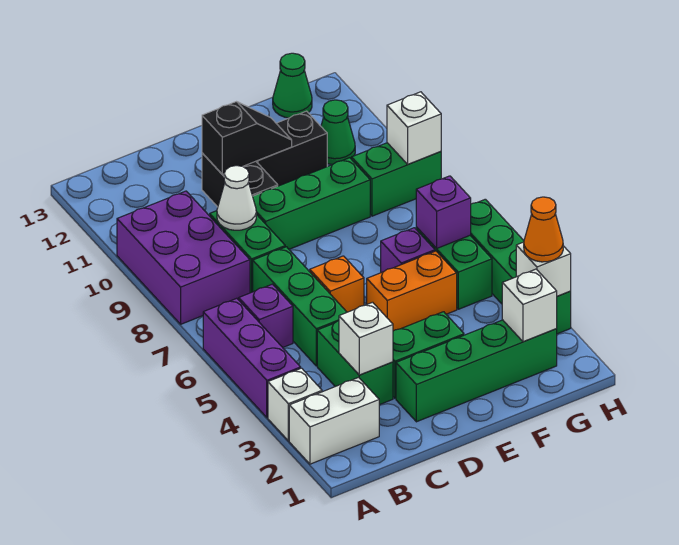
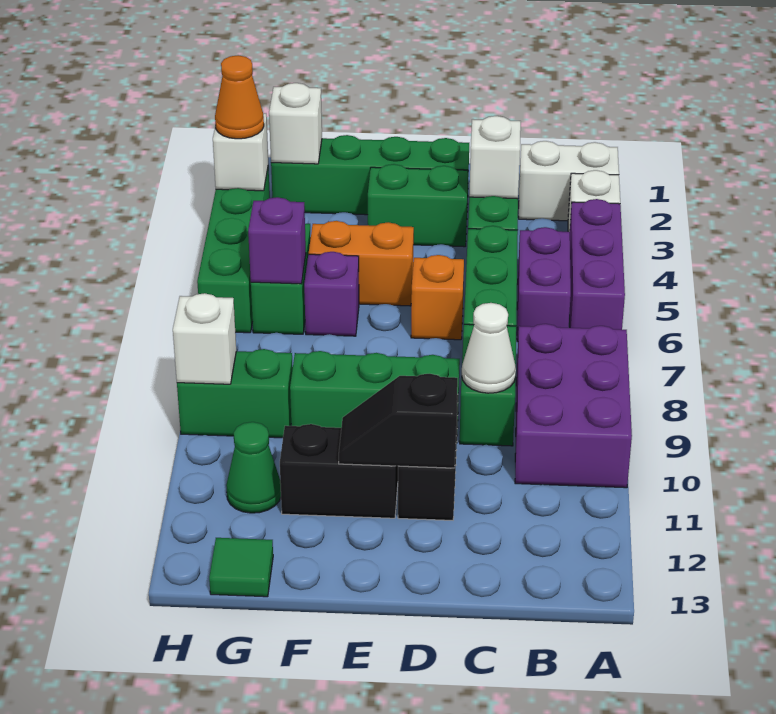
purple brick B6 level 1 -> purple brick B5:B6 level 1
green cone G13 level 1 -> green tile G13 level 1

